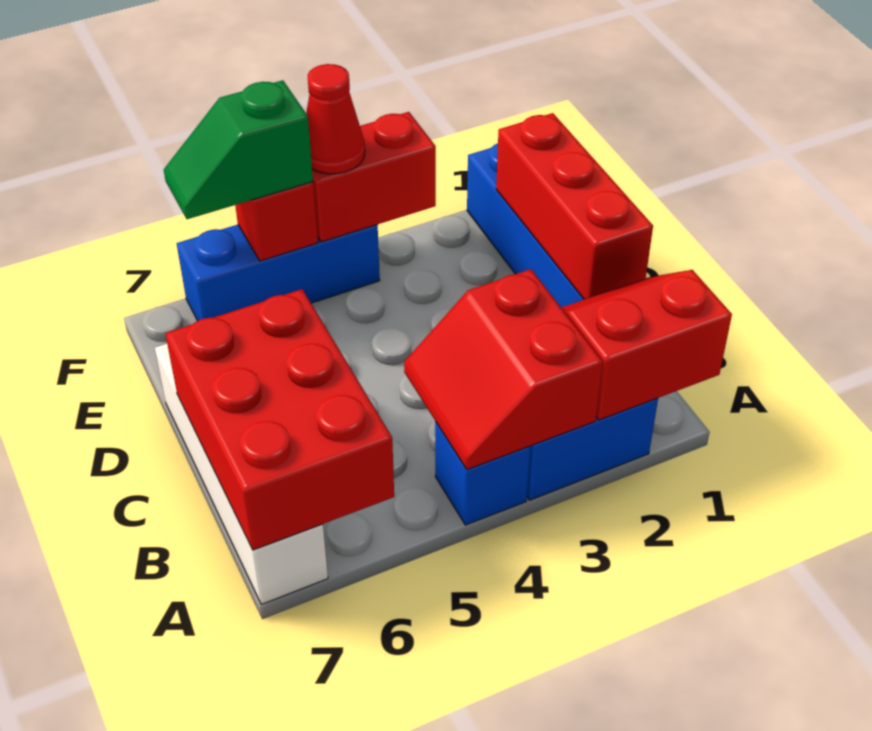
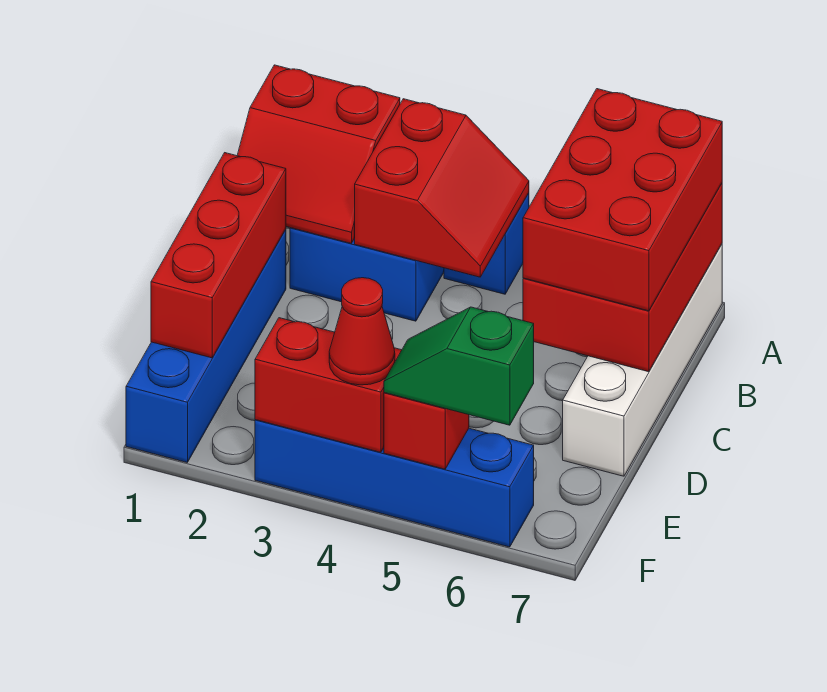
none -> red brick A6:C7 level 3
blue brick F4:F6 level 1 -> blue brick F3:F6 level 1
green slope F5:F6 level 3 top 5 -> green slope F5:F6 level 3 top 6

